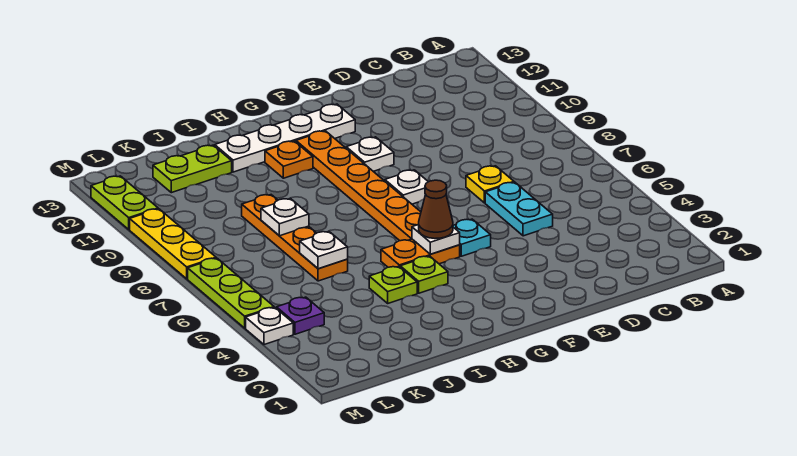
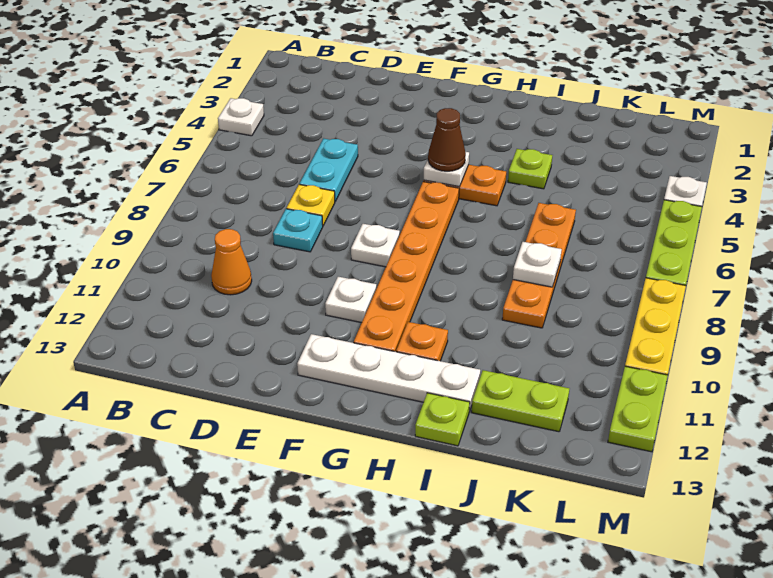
none -> orange cone C10 level 1
cyan plate F5 level 1 -> cyan plate D8 level 1
lime plate H4 level 1 -> lime plate I13 level 1
white plate J6 level 2 -> white plate A4 level 1
purple plate L4 level 1 -> none

